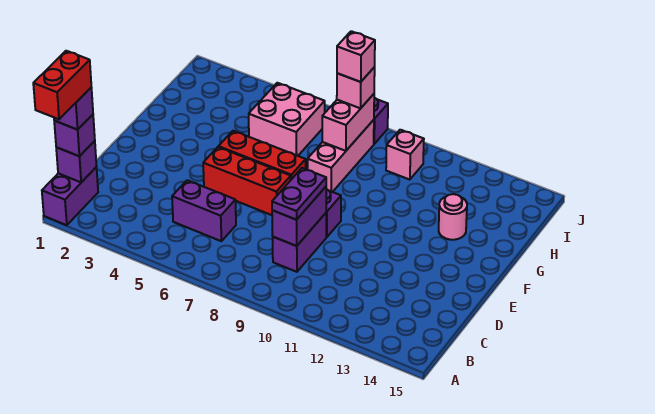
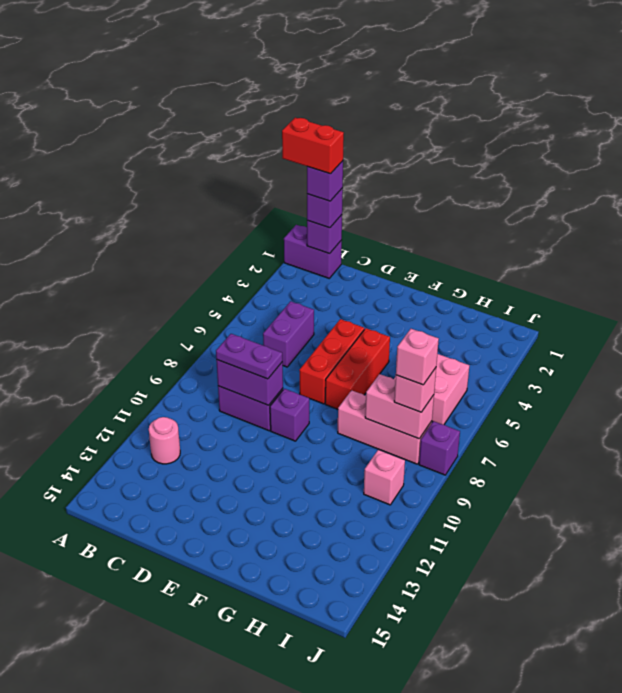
pink round brick G13 level 1 -> pink round brick B12 level 1

